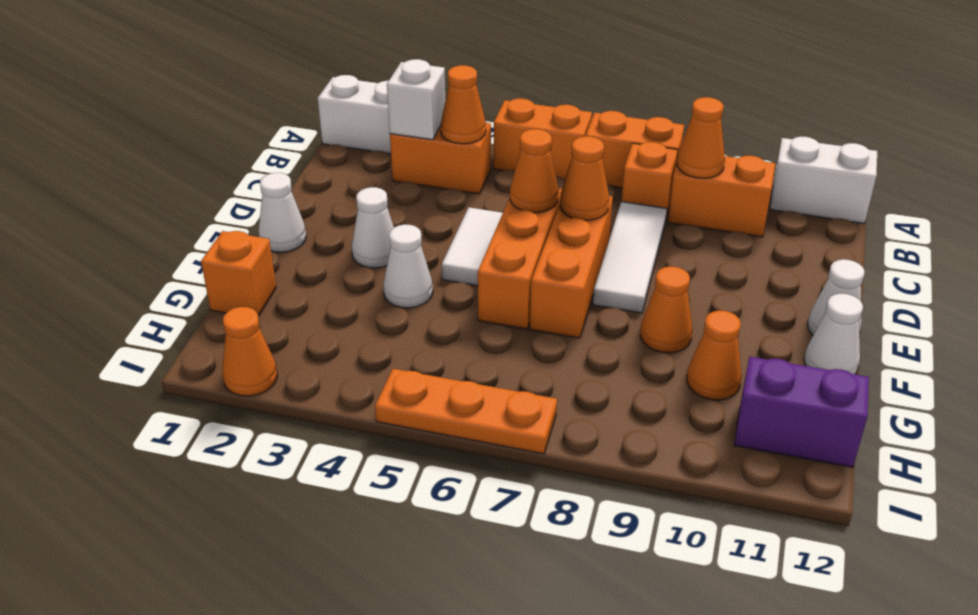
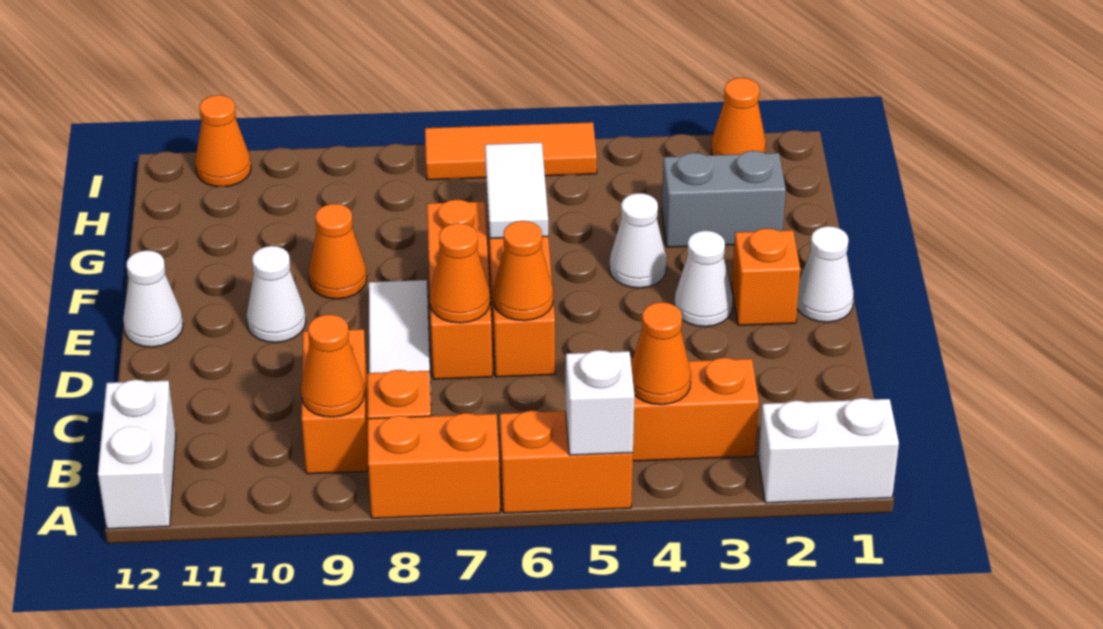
white brick A11:A12 level 1 -> white brick A12:B12 level 1
white brick B3 level 2 -> white brick A5 level 2
orange brick B9:B10 level 1 -> orange brick B9:C9 level 1
white tile D5:E5 level 1 -> white tile F6:G6 level 2
white cone F12 level 1 -> white cone E10 level 1
orange brick G1 level 1 -> orange brick E2 level 1
none -> grey brick G2:G3 level 1
orange cone G10 level 1 -> orange cone I11 level 1
purple brick H11:H12 level 1 -> none
orange plate I5:I7 level 1 -> orange tile I5:I7 level 1

